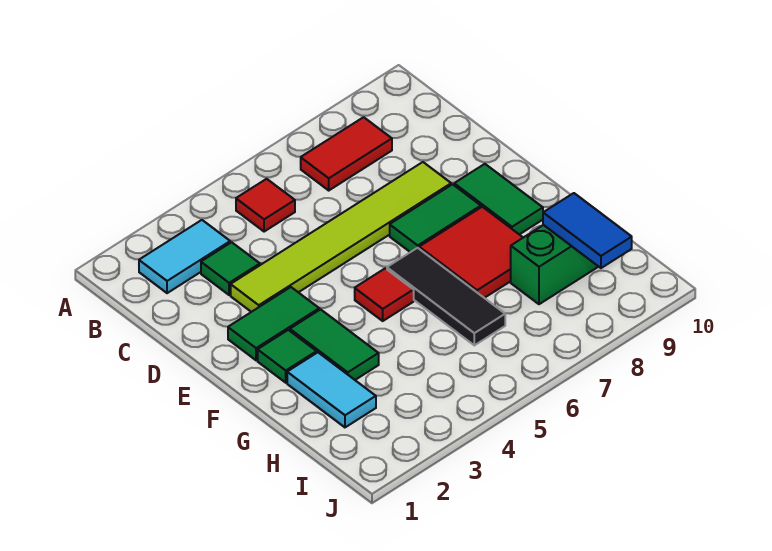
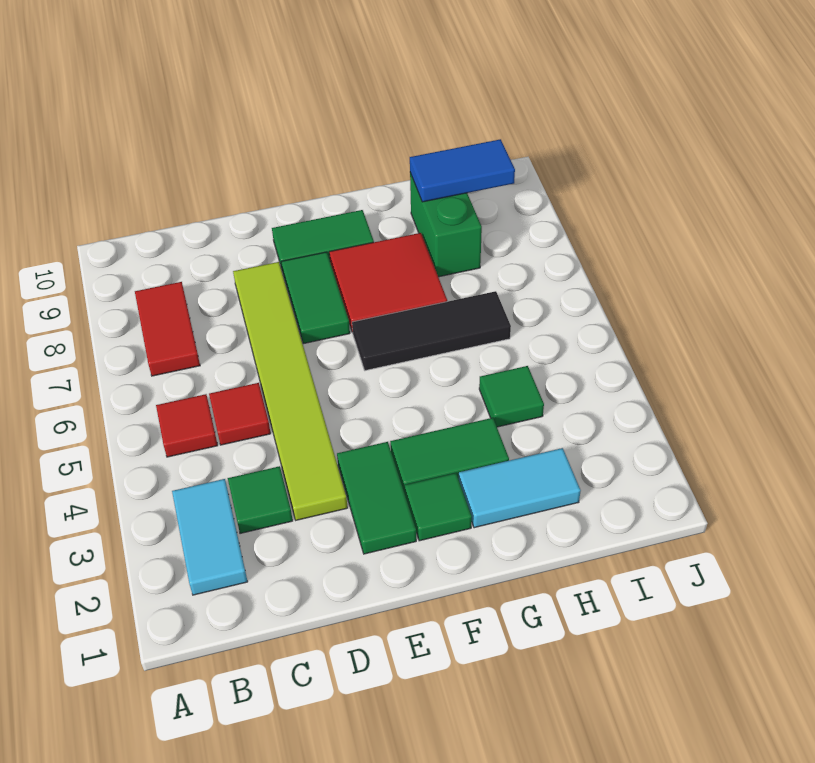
red tile F5 level 1 -> red tile C5 level 1
none -> green tile H4 level 1

